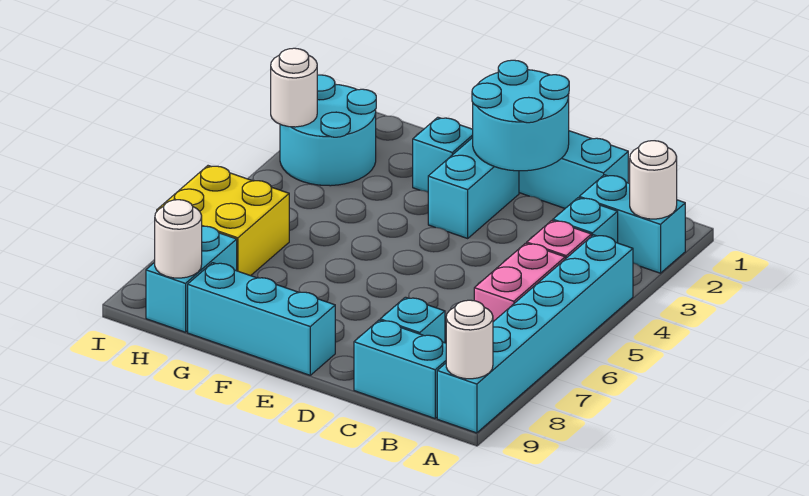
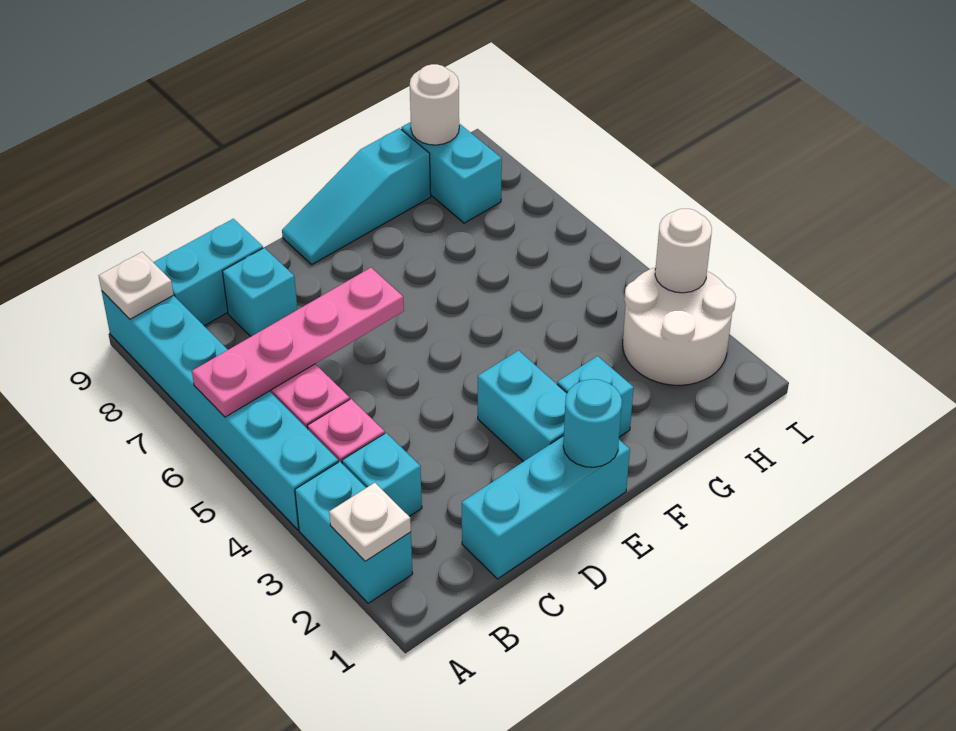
cyan brick A2:B2 level 1 -> cyan brick A2:A3 level 1
white round brick A2 level 2 -> white plate A2 level 2
none -> pink plate A6:D6 level 2
white round brick A9 level 2 -> white plate A9 level 2
cyan round brick D1:E2 level 2 -> cyan round brick E1 level 2
cyan brick E9:G9 level 1 -> cyan slope E9:G9 level 1 top G
cyan round brick H2:I3 level 1 -> white round brick H2:I3 level 1
yellow brick H6:I7 level 1 -> none

